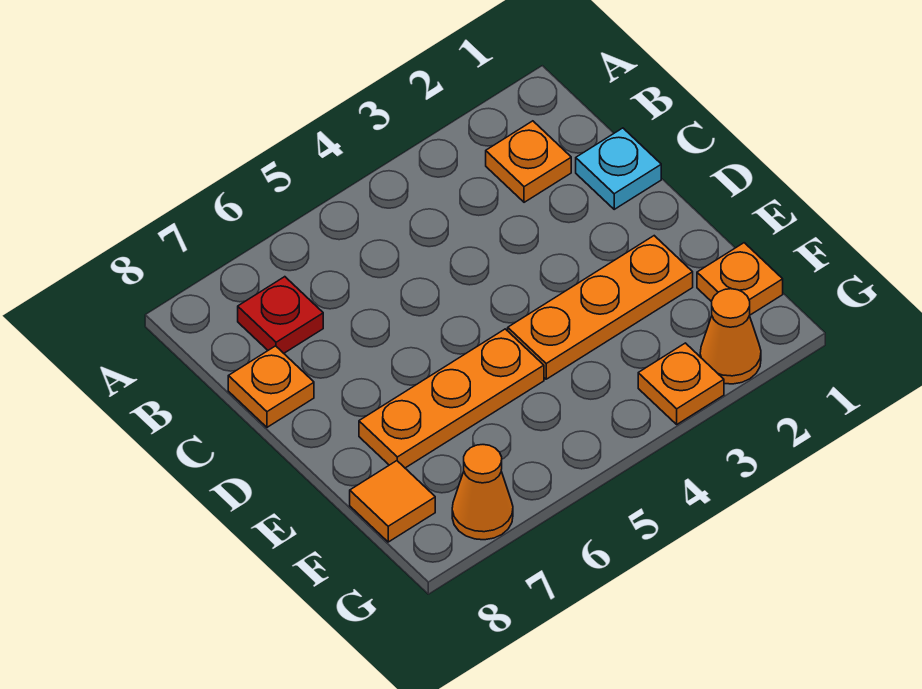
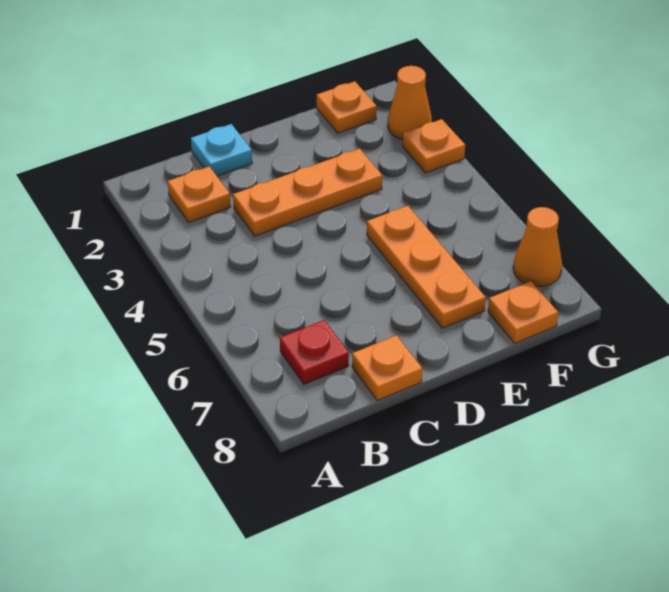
orange plate E2:E4 level 1 -> orange plate C3:E3 level 1
orange tile F8 level 1 -> orange plate F8 level 1

